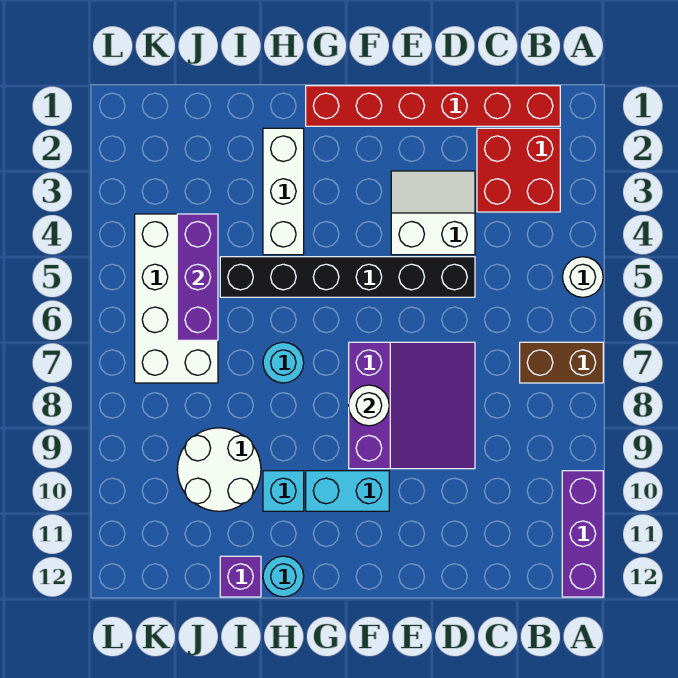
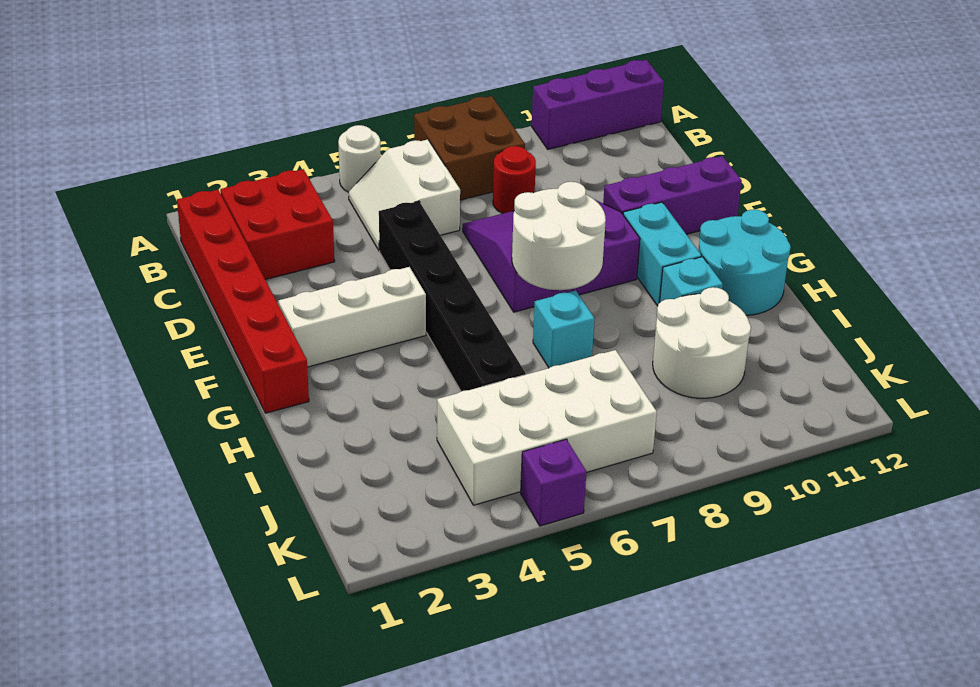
brown brick A7:B7 level 1 -> brown brick A7:B8 level 1
none -> red round brick C8 level 1
white slope D3:E4 level 1 top 4 -> white slope B5:C6 level 1 top 6
white round brick F8 level 2 -> white round brick F7:G8 level 2
white brick H2:H4 level 1 -> white brick F2:F4 level 1
cyan round brick H7 level 1 -> cyan brick H7 level 1
cyan round brick H12 level 1 -> cyan round brick G11:H12 level 1
purple brick I12 level 1 -> purple brick L5 level 1
purple brick J4:J6 level 2 -> purple brick E10:E12 level 1

